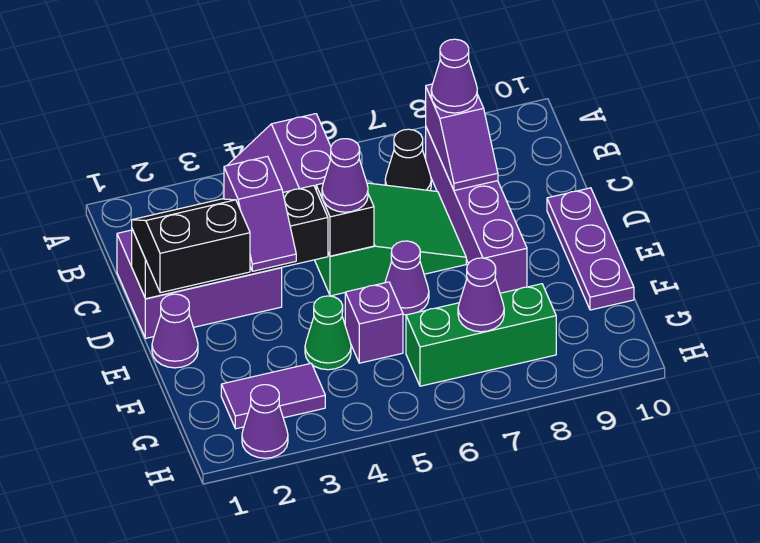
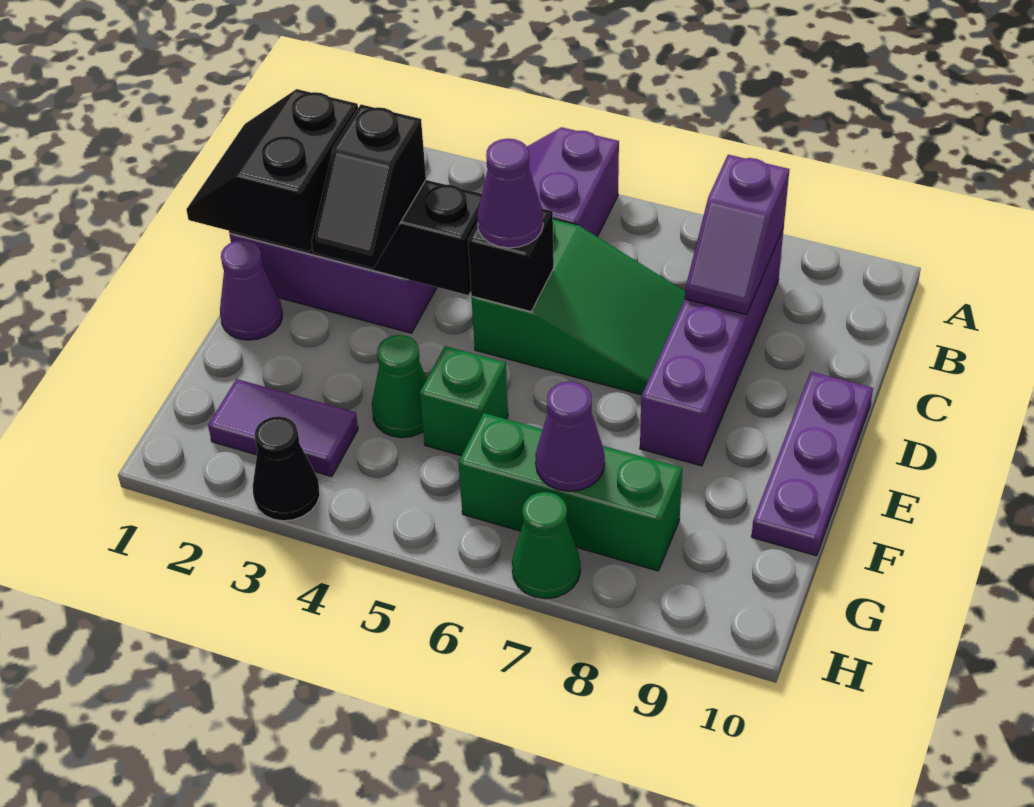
black cone B7 level 1 -> black cone H3 level 1
purple cone B8 level 3 -> none
black slope D1:E2 level 3 top E -> black slope D1:E2 level 3 top 2
purple slope D3:E3 level 3 top D -> black slope D3:E3 level 3 top D
purple cone E6 level 1 -> none
purple brick F5 level 1 -> green brick F5 level 1
purple cone H2 level 1 -> none
none -> green cone H7 level 1

